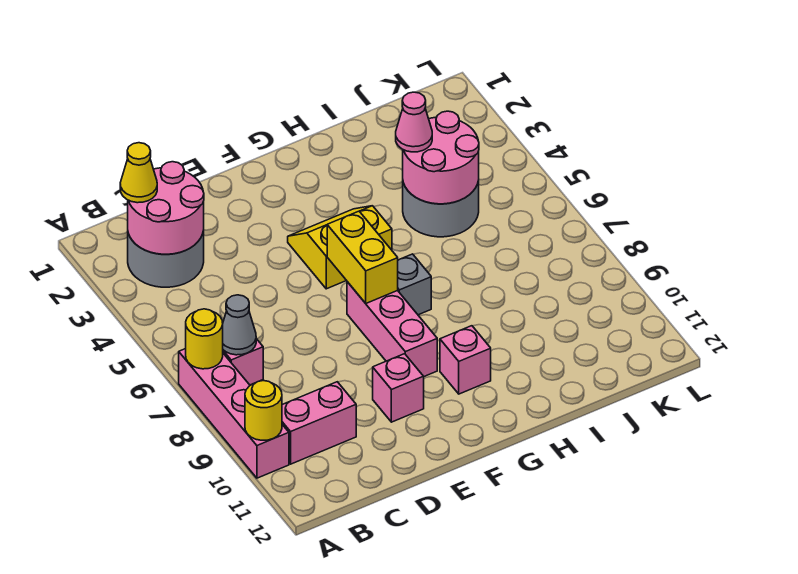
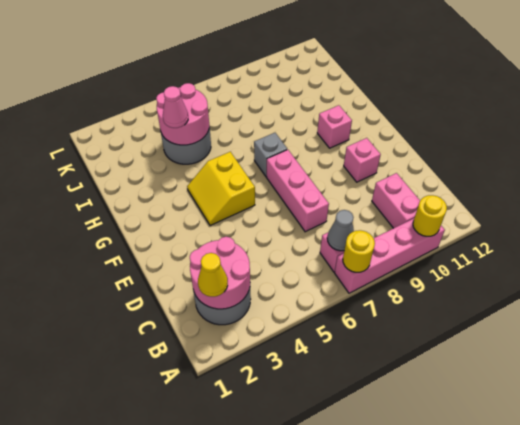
yellow brick F6:F7 level 2 -> none
pink brick F7:F9 level 1 -> pink brick D7:F7 level 1

